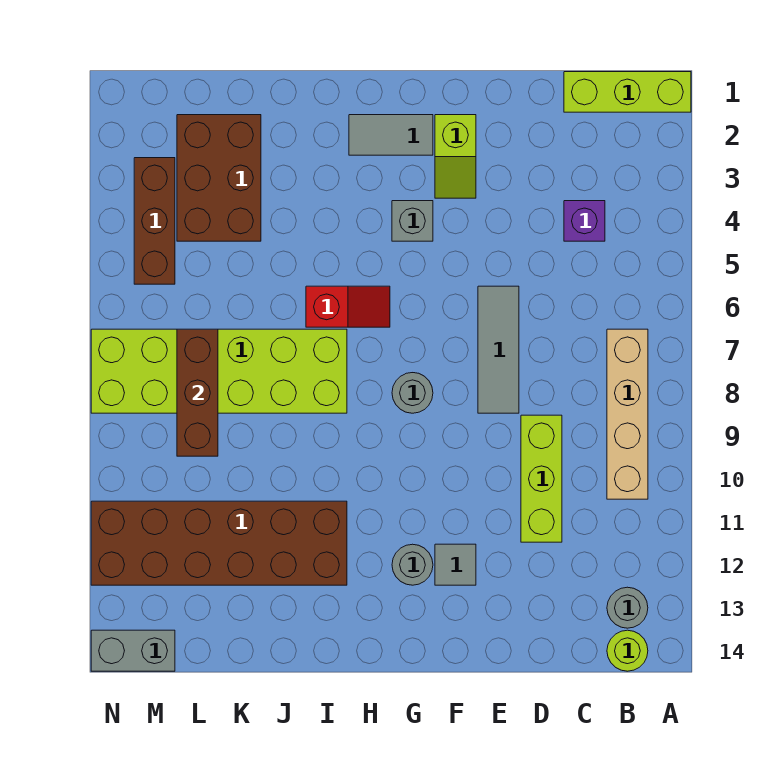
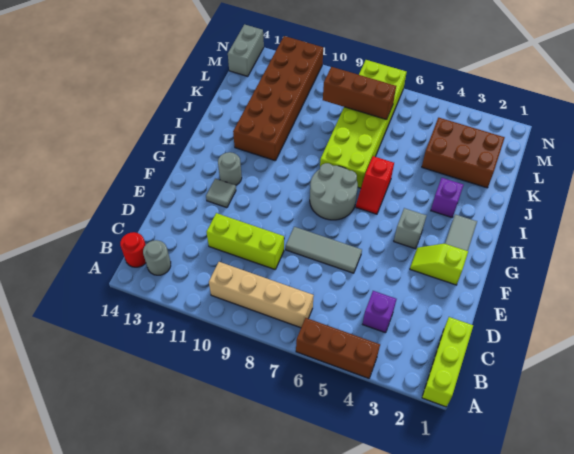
lime round brick B14 level 1 -> red round brick B14 level 1
grey round brick G8 level 1 -> grey round brick G7:H8 level 1
none -> purple brick I3 level 1
brown brick M3:M5 level 1 -> brown brick A4:A6 level 1

